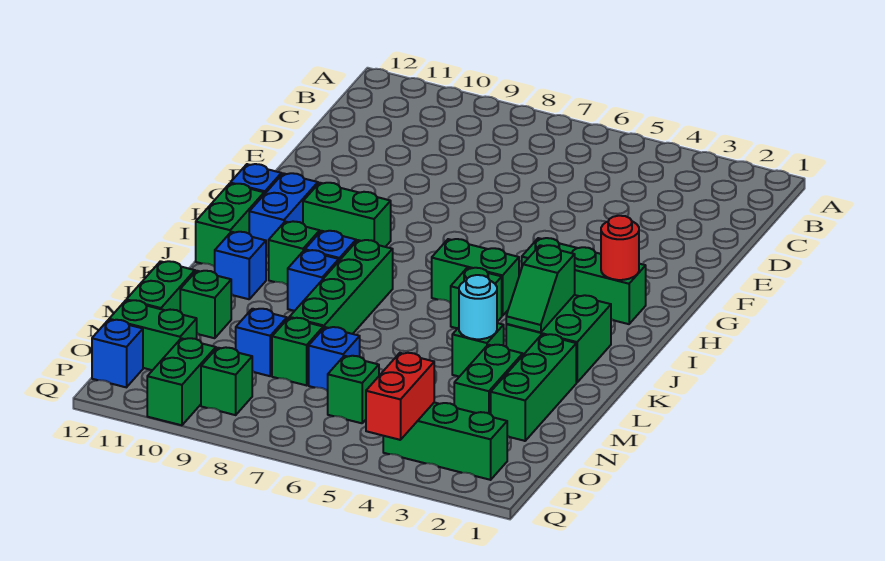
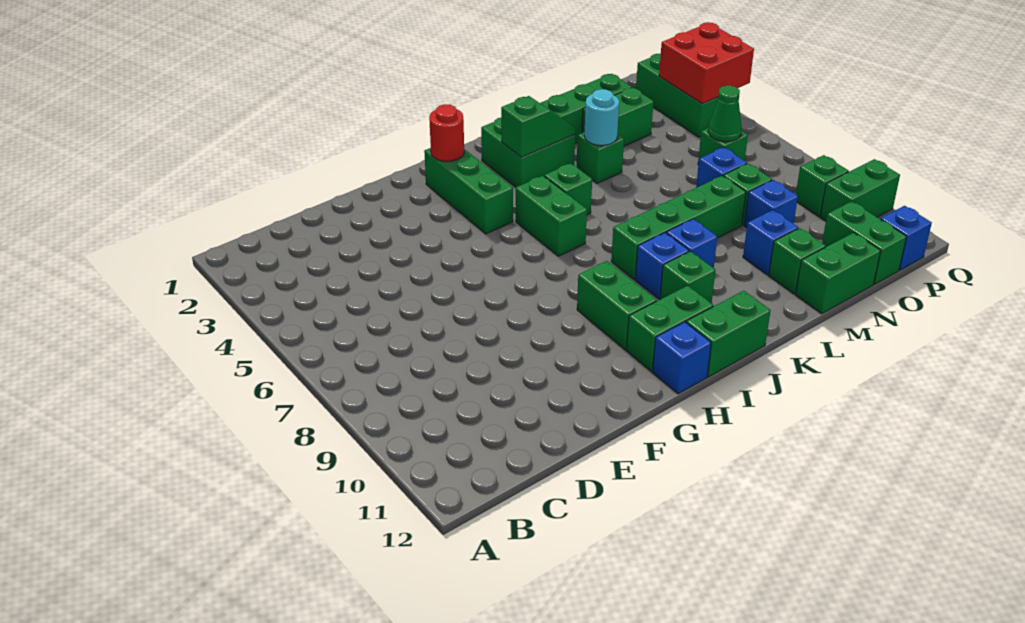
blue brick H11:I11 level 1 -> green brick H11:I11 level 1
blue brick K11 level 1 -> blue brick M10 level 1
none -> green cone O6 level 2
red brick P4:Q4 level 2 -> red brick P3:Q4 level 2

